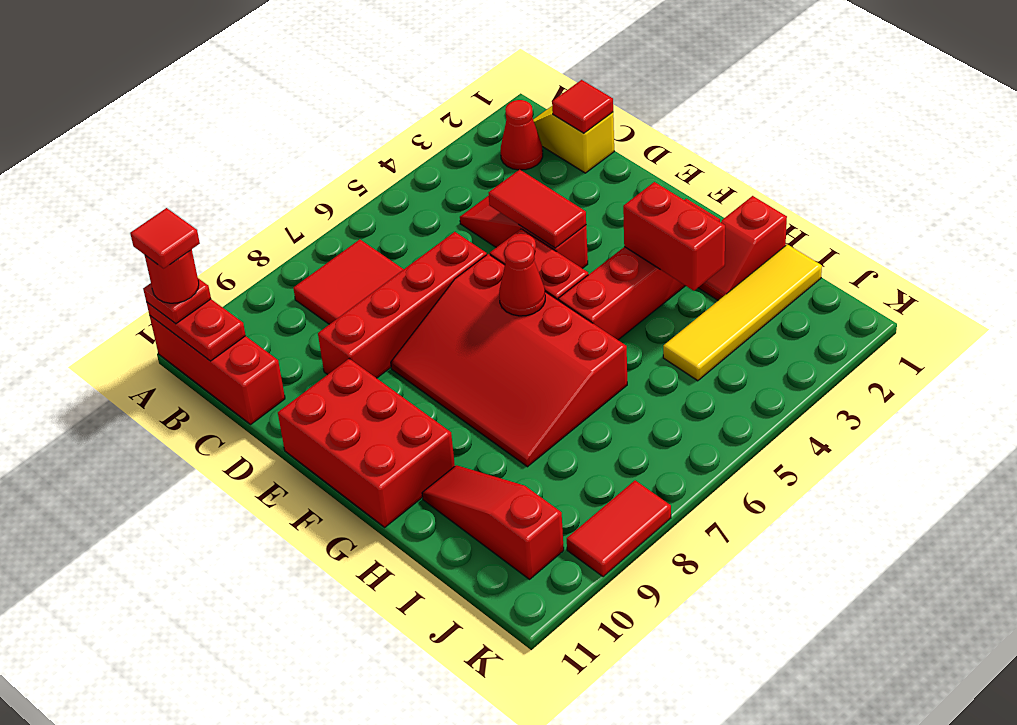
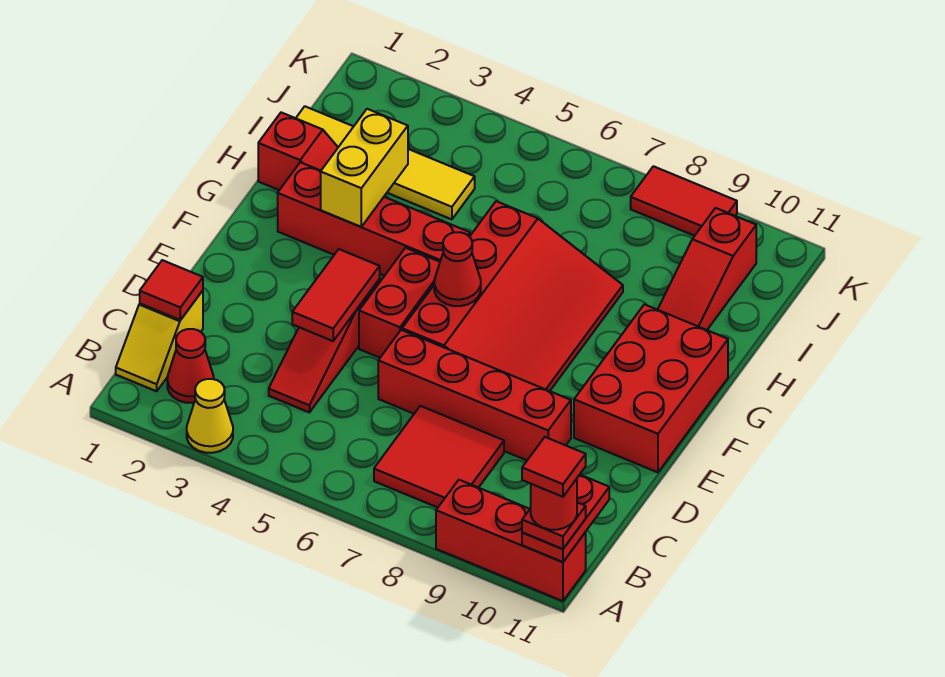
none -> yellow cone A3 level 1
red brick A11:C11 level 1 -> red brick A9:A11 level 1
red brick G3:H3 level 2 -> yellow brick G3:H3 level 2

